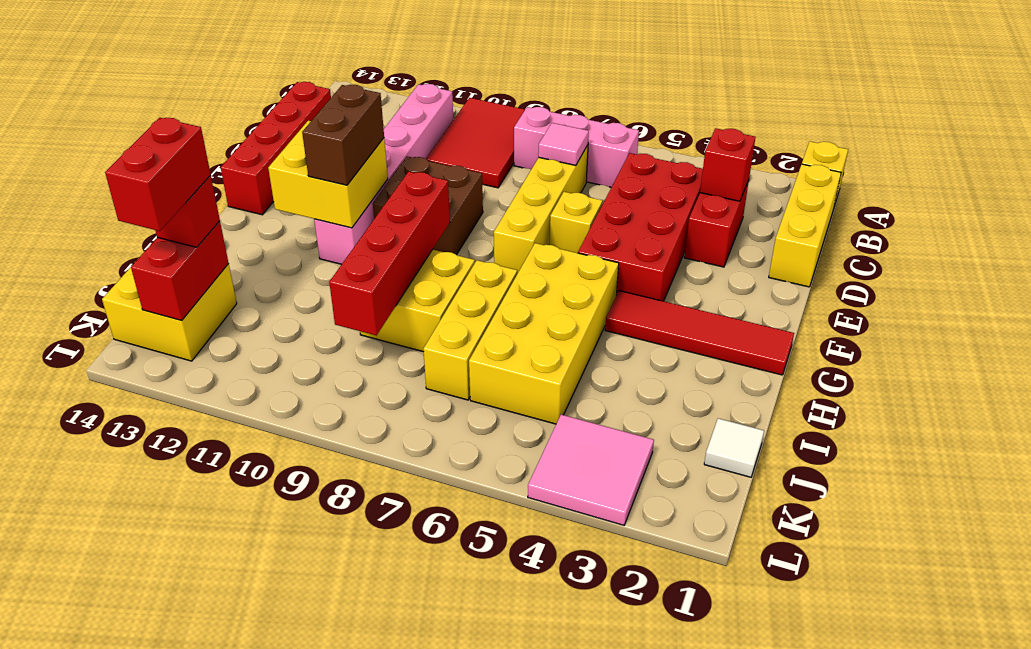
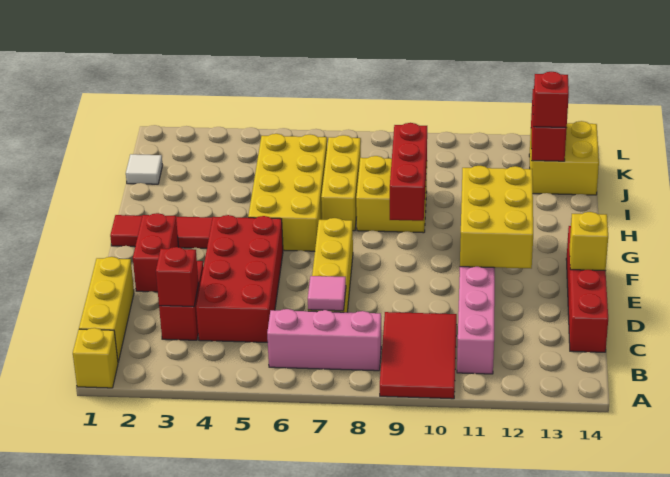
yellow brick E6 level 1 -> yellow brick E14 level 2
brown brick E9:F10 level 1 -> none
yellow brick F11:G12 level 2 -> yellow brick E11:G12 level 2
brown brick F11:G11 level 3 -> none
red brick G9:J9 level 2 -> red brick G9:I9 level 2
red brick J13:K13 level 4 -> red brick E2:F2 level 1
pink tile K3:L4 level 1 -> none

